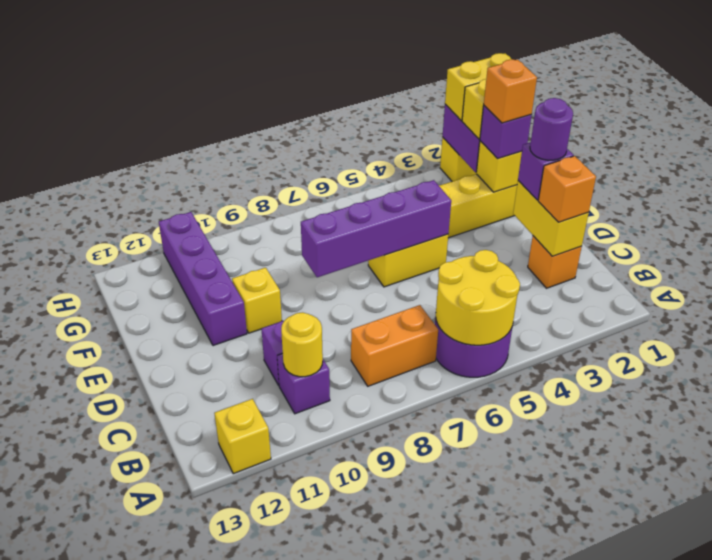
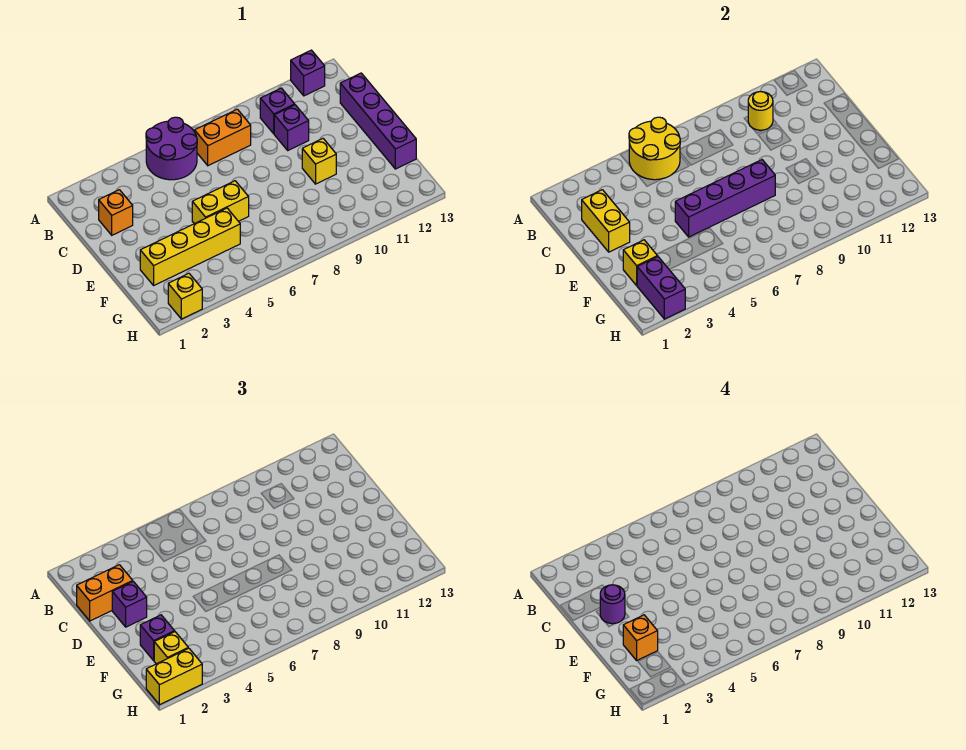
yellow brick A12 level 1 -> purple brick A12 level 1
orange brick C2 level 3 -> orange brick C1:C2 level 3
purple brick E11:H11 level 1 -> purple brick C13:F13 level 1

